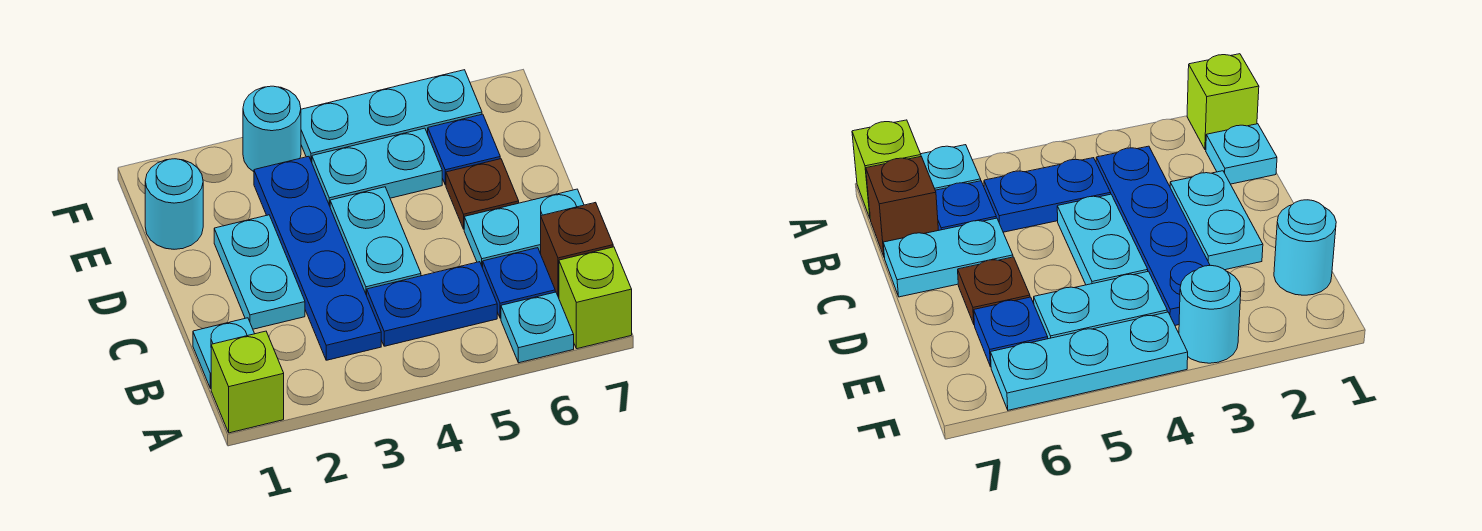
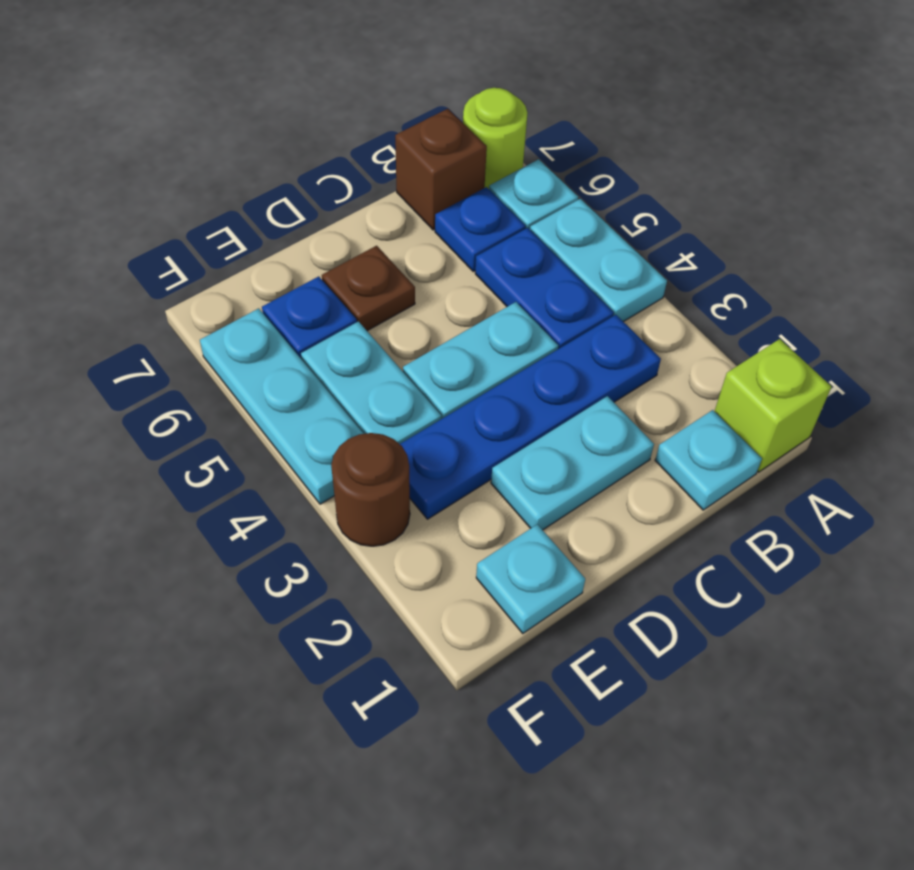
lime brick A7 level 1 -> lime round brick A7 level 1
cyan plate C6:C7 level 1 -> cyan plate A4:A5 level 1
cyan round brick E1 level 1 -> cyan plate E1 level 1
cyan round brick F3 level 1 -> brown round brick F3 level 1

